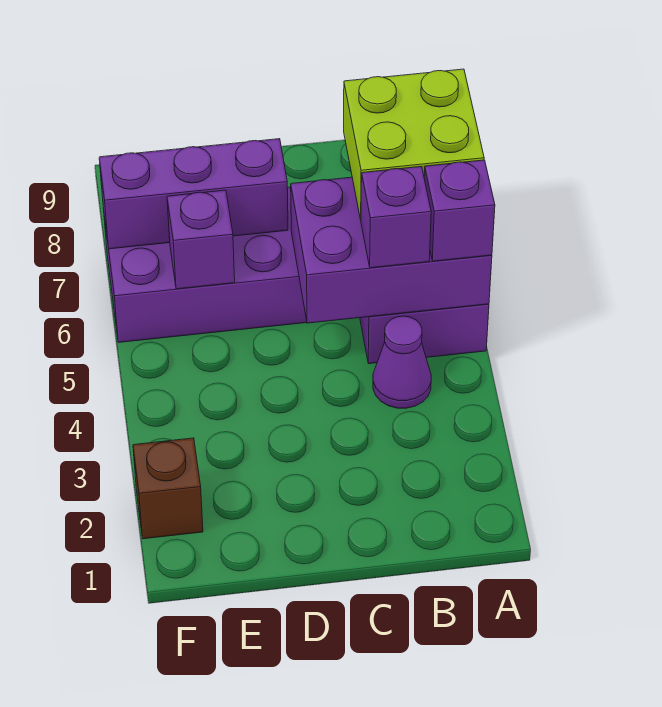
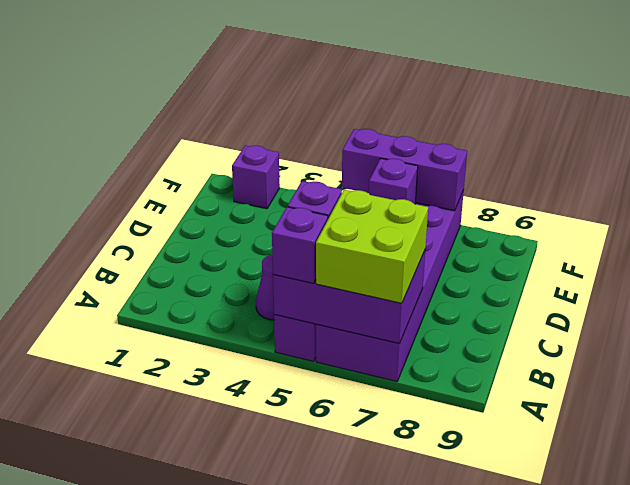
purple brick A5:C6 level 2 -> purple brick A5:B7 level 2
purple brick D7:F7 level 2 -> purple brick F5:F7 level 2
brown brick F2 level 1 -> purple brick F2 level 1

